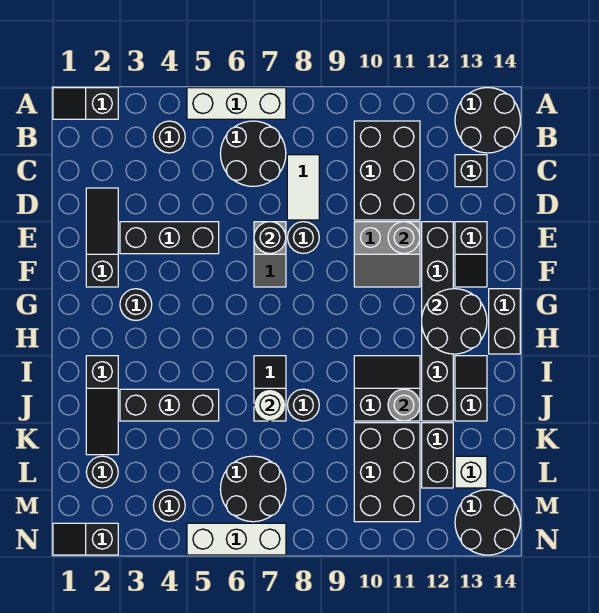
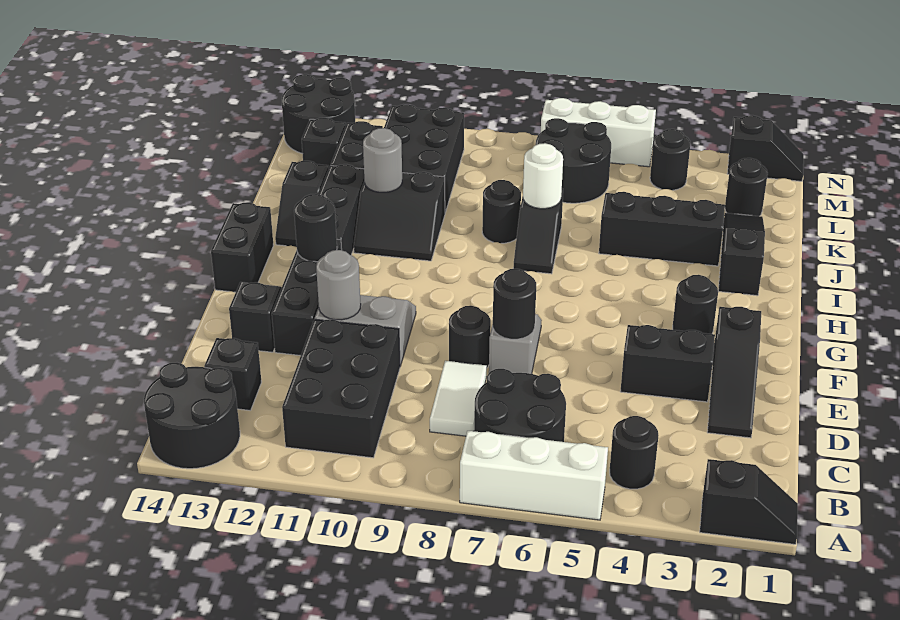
black brick E3:E5 level 1 -> black brick E3:E4 level 1
black round brick G12:H13 level 2 -> black round brick G12 level 2
white brick L13 level 1 -> black brick L13 level 1

